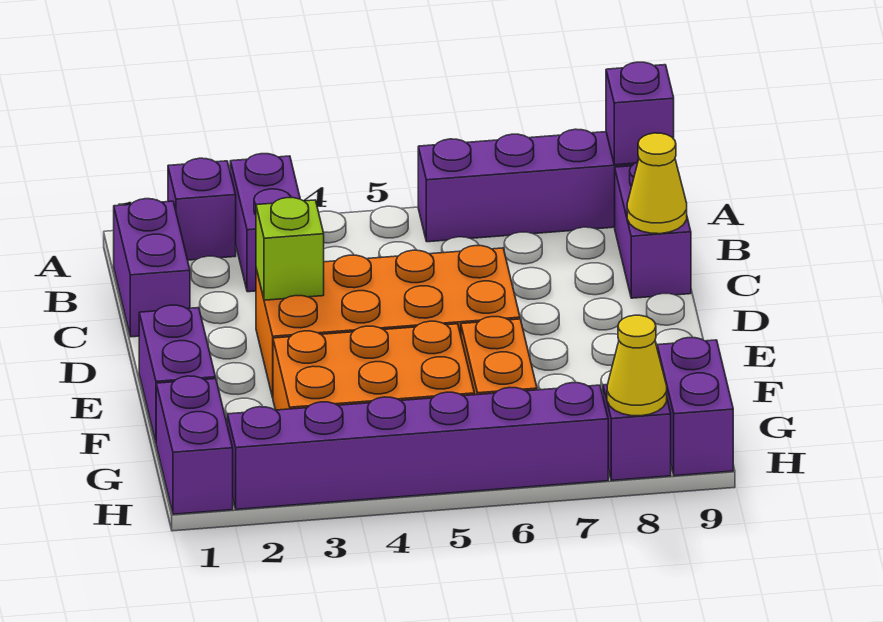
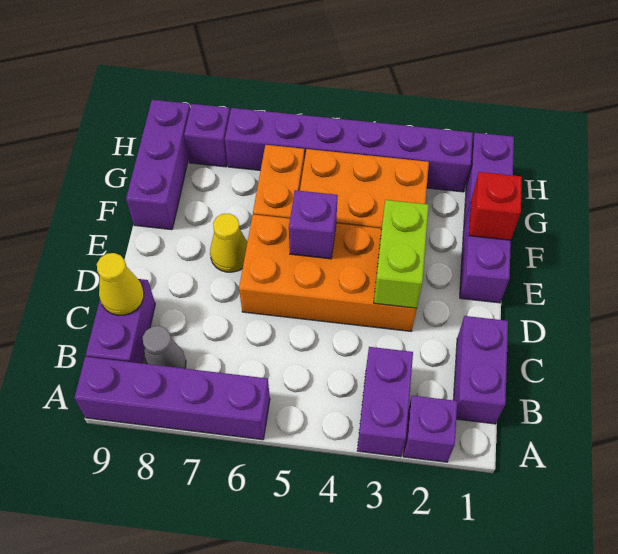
purple brick A9 level 2 -> purple brick E5 level 2
none -> grey cone B8 level 1
lime brick D3 level 2 -> lime brick D3:E3 level 2
none -> red brick F1 level 2
purple brick G9:H9 level 1 -> purple brick F9:H9 level 1
yellow cone H8 level 2 -> yellow cone E7 level 1

